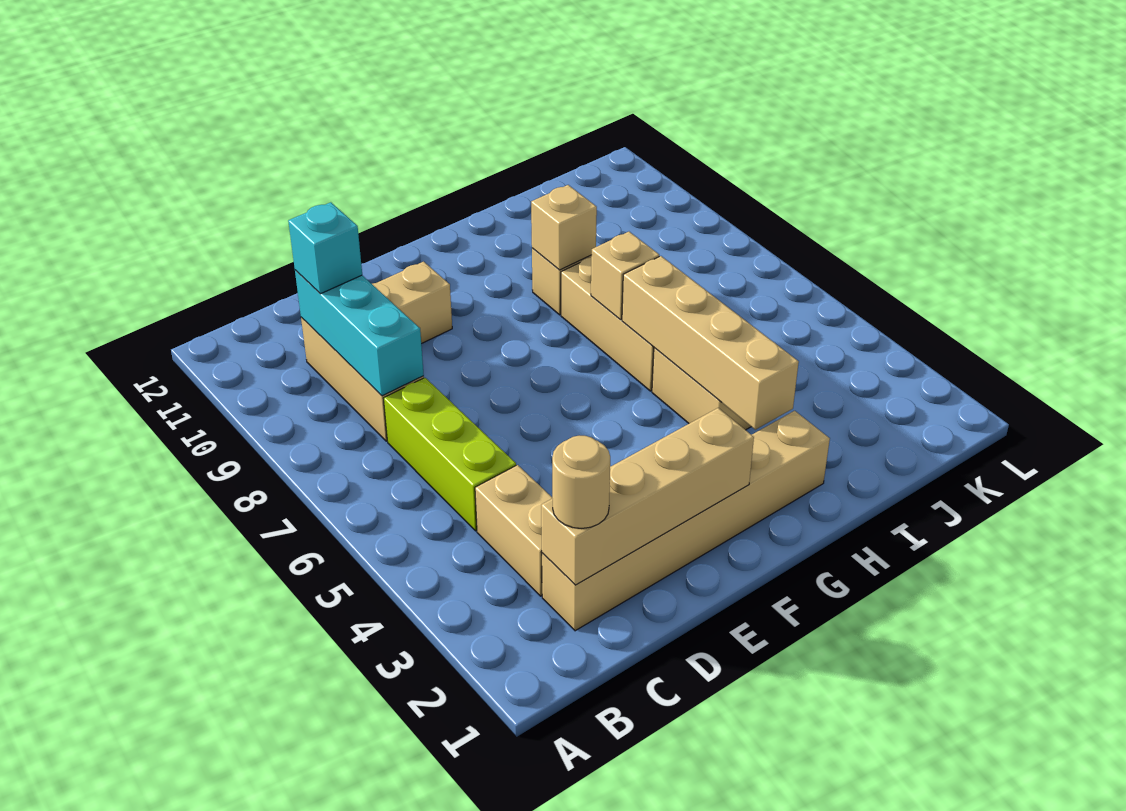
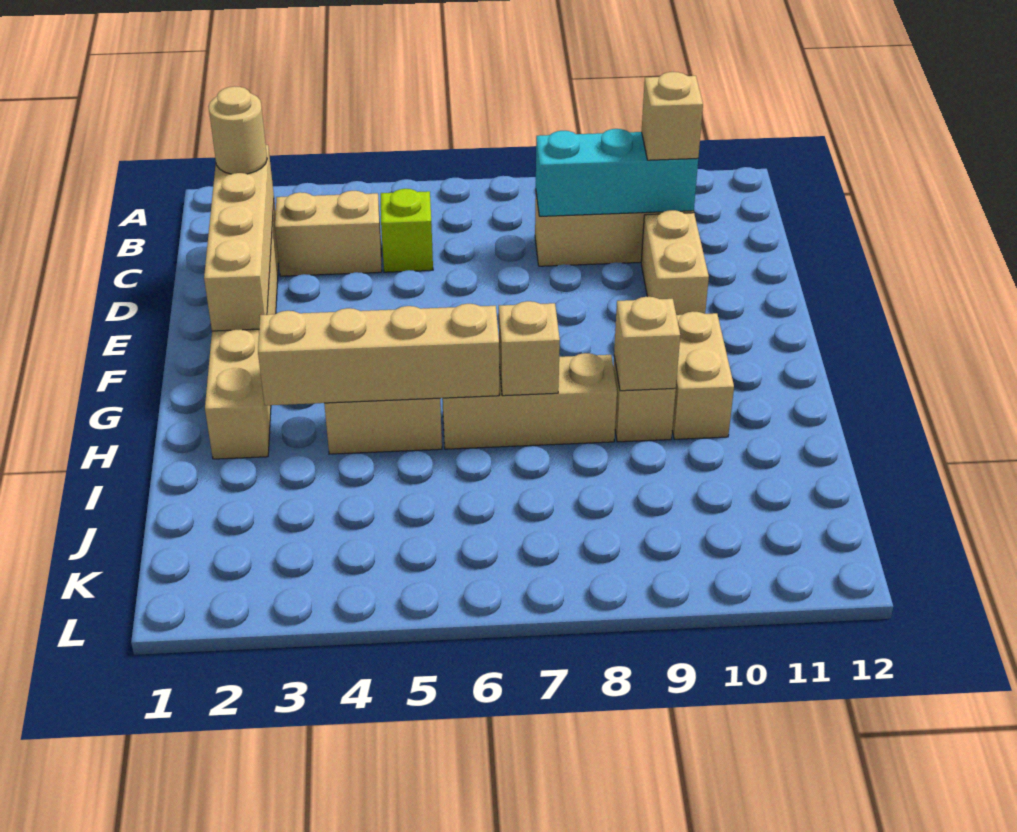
lime brick C5:C7 level 1 -> lime brick C5 level 1
cyan brick C10 level 3 -> tan brick C10 level 3
none -> tan brick G10:H10 level 1

